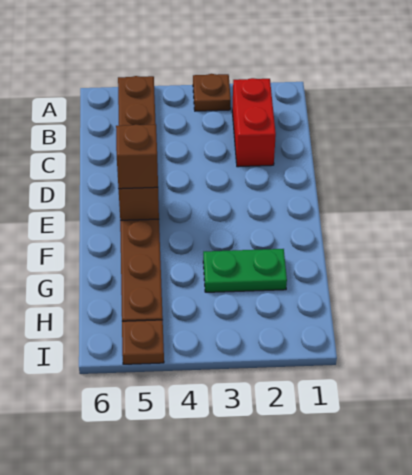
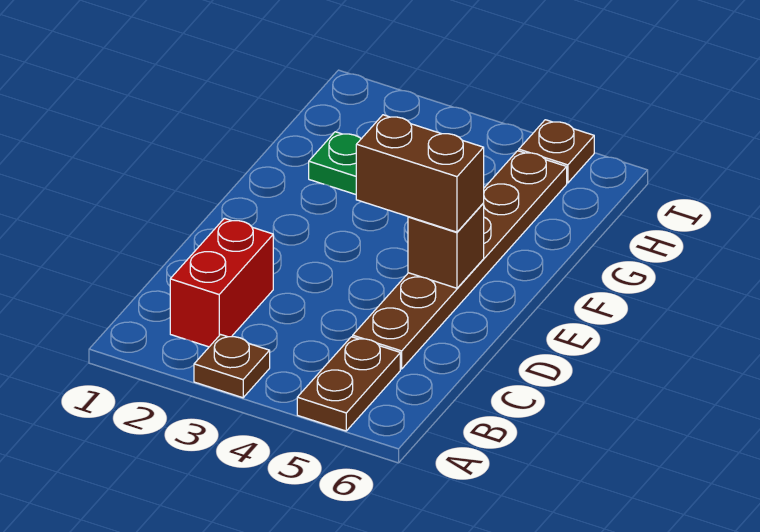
brown brick E5 level 3 -> brown brick E4:E5 level 3

